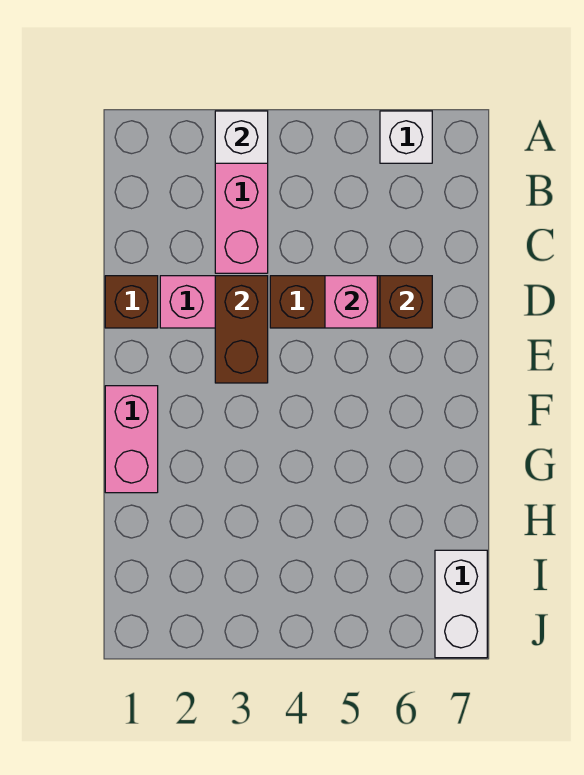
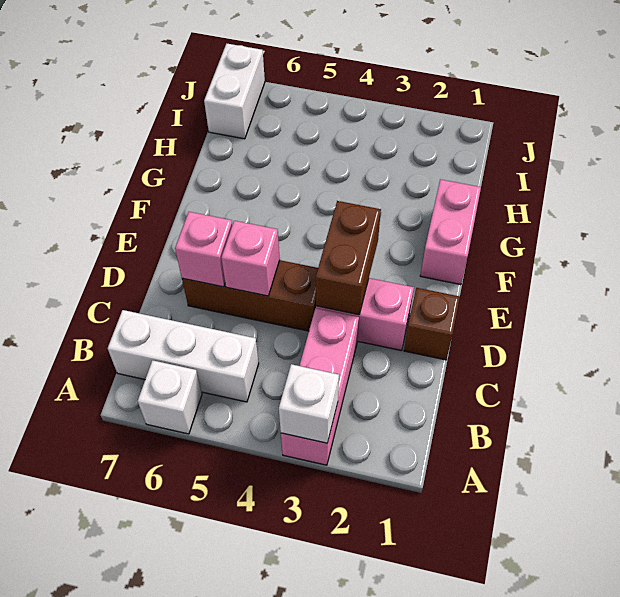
none -> white brick B5:B7 level 1
brown brick D6 level 2 -> pink brick D6 level 2

